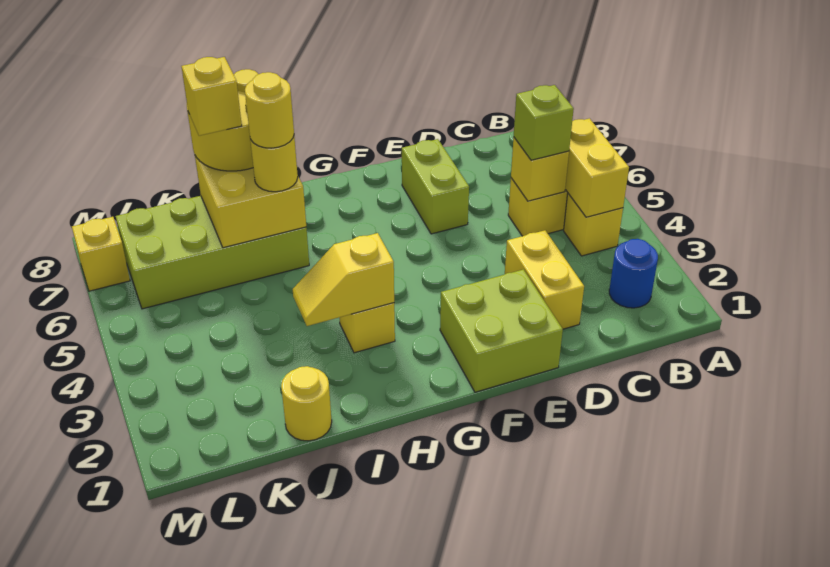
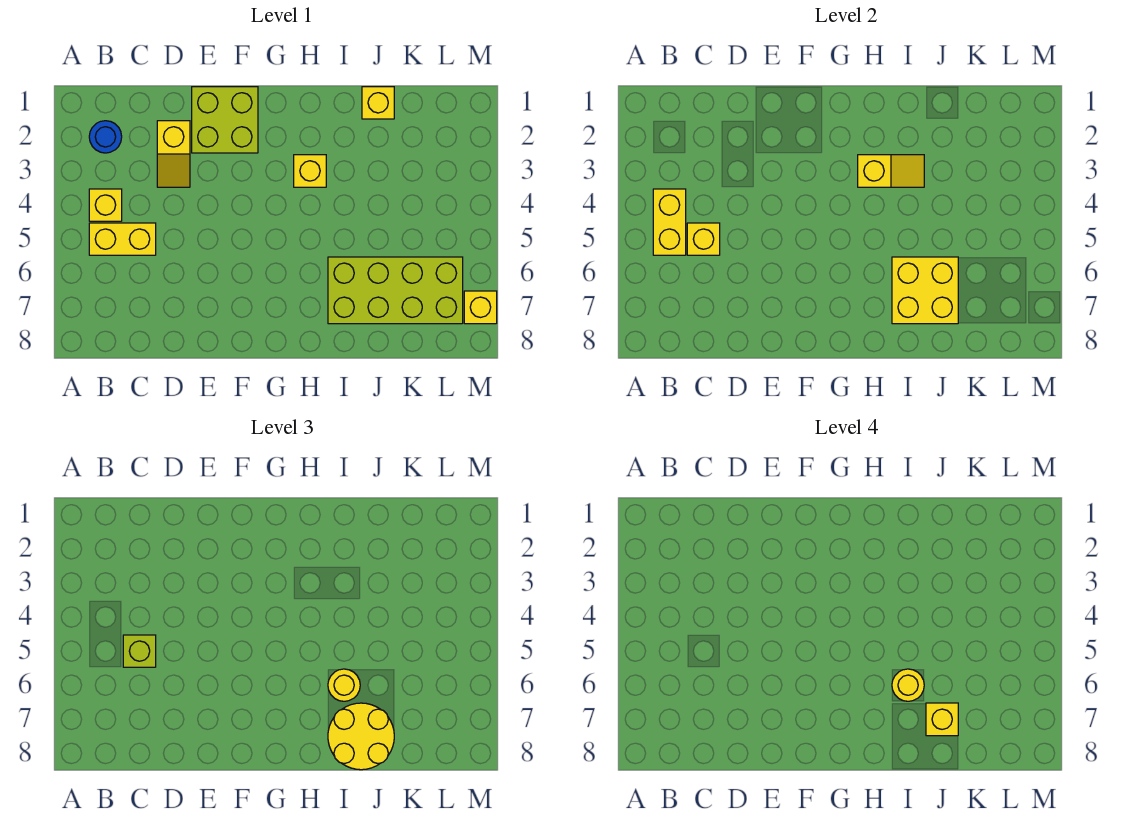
yellow brick D2:D3 level 1 -> yellow slope D2:D3 level 1 top 2
lime brick E6:E7 level 1 -> none
yellow round brick J1 level 1 -> yellow brick J1 level 1

